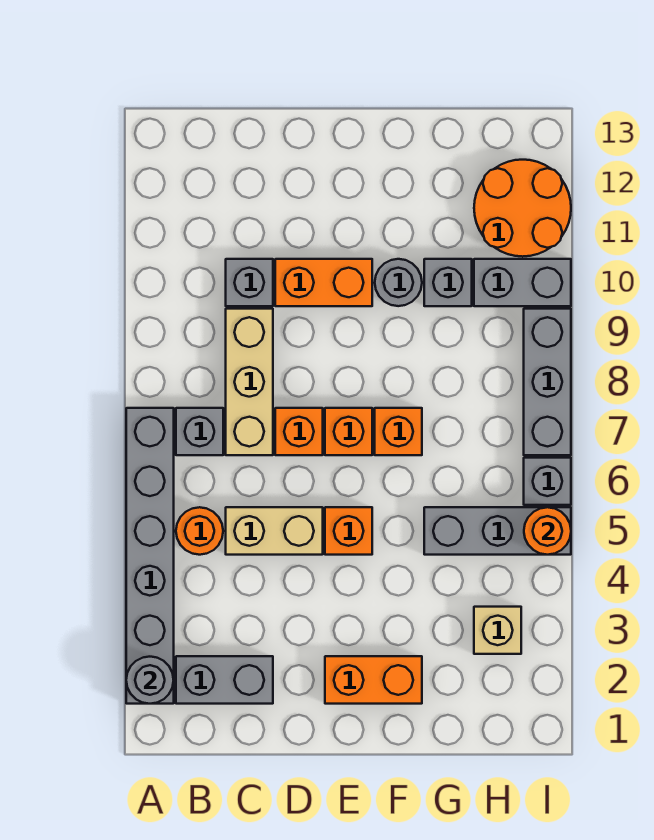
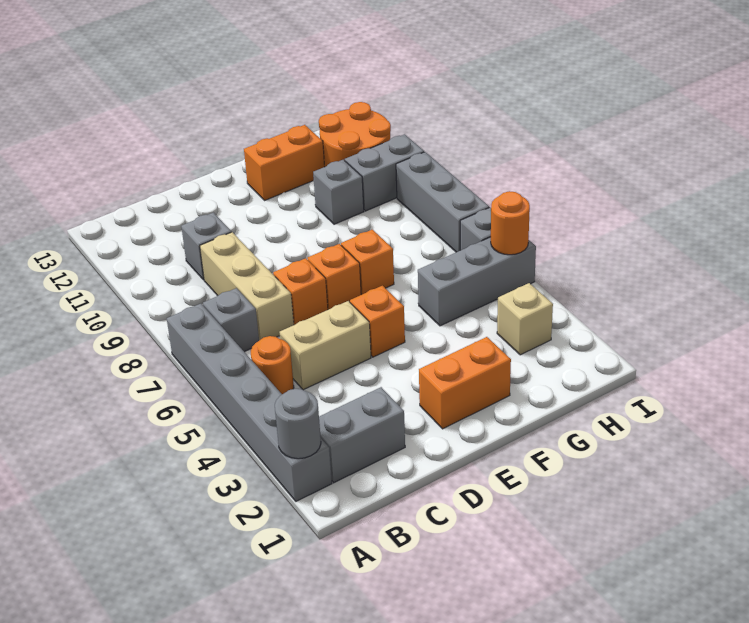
orange brick D10:E10 level 1 -> orange brick F12:G12 level 1
grey round brick F10 level 1 -> none

